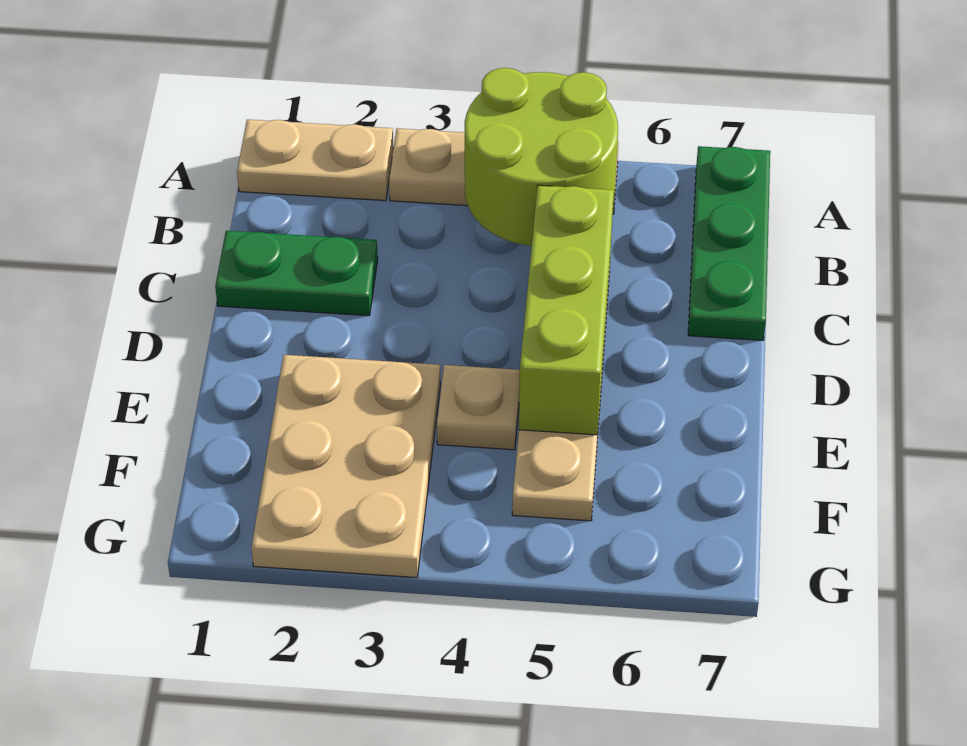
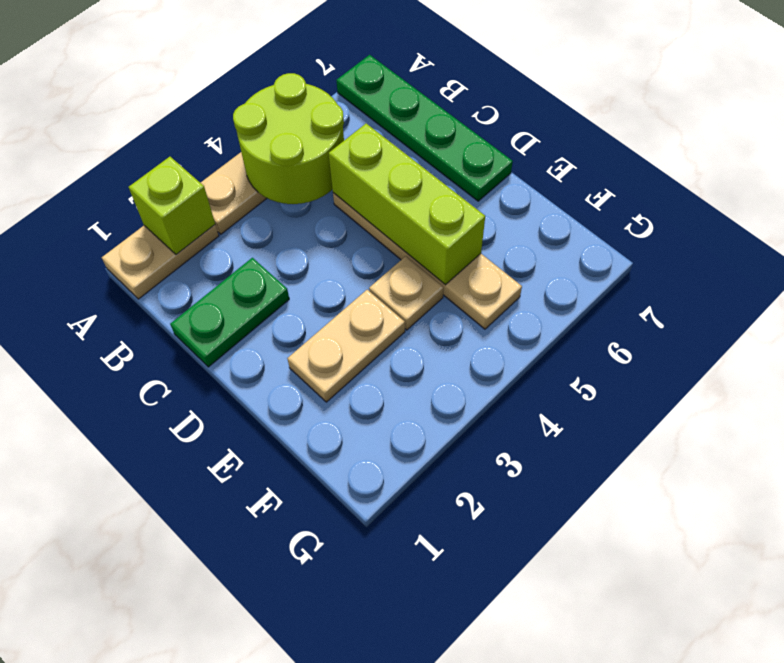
none -> lime brick A2 level 2
green plate A7:C7 level 1 -> green plate A7:D7 level 1
tan plate E2:G3 level 1 -> tan plate E2:E3 level 1

